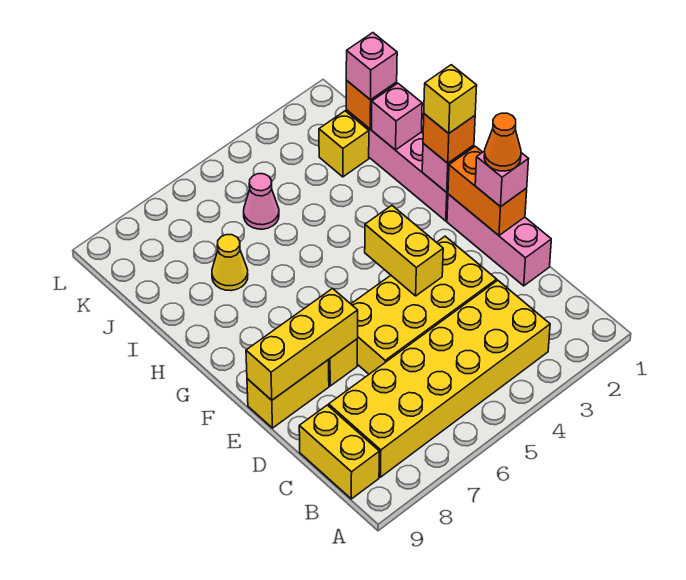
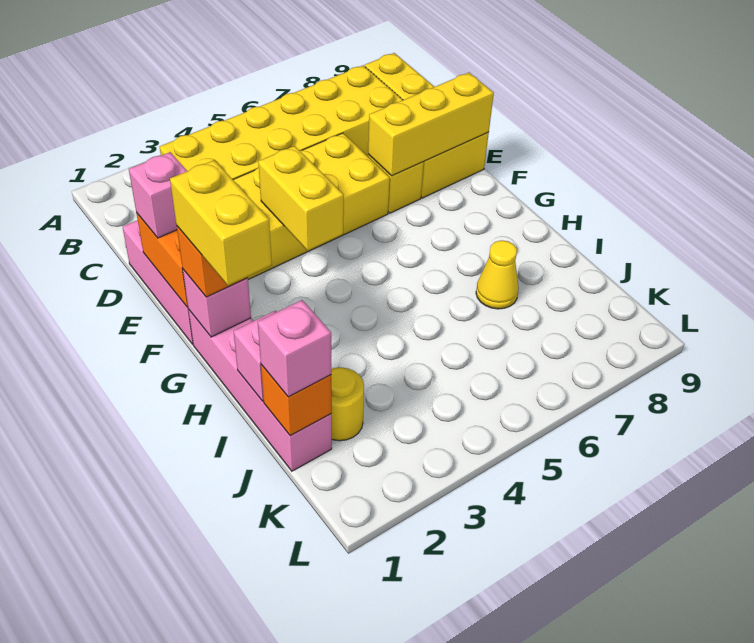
orange cone E1 level 4 -> none
yellow brick G1 level 4 -> yellow brick G1:H1 level 4
yellow brick J2 level 1 -> yellow round brick J2 level 1
pink cone J5 level 1 -> none

